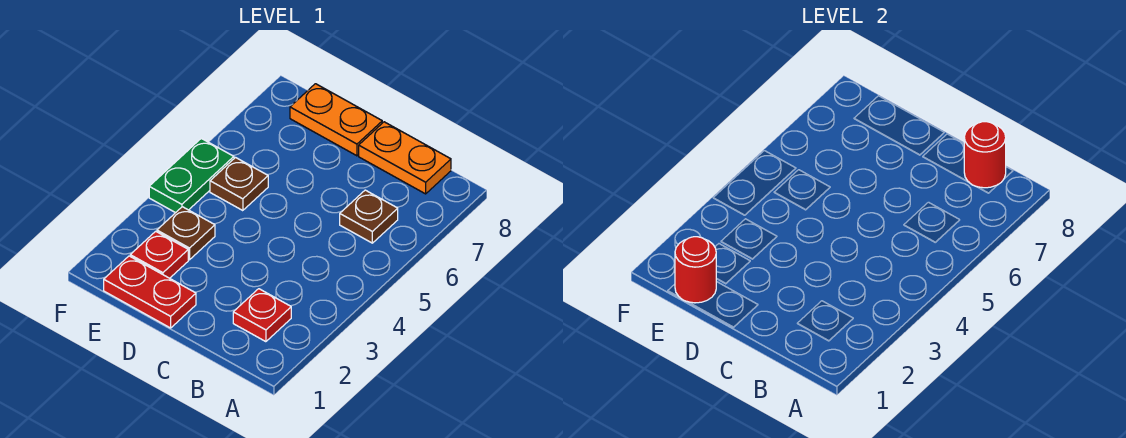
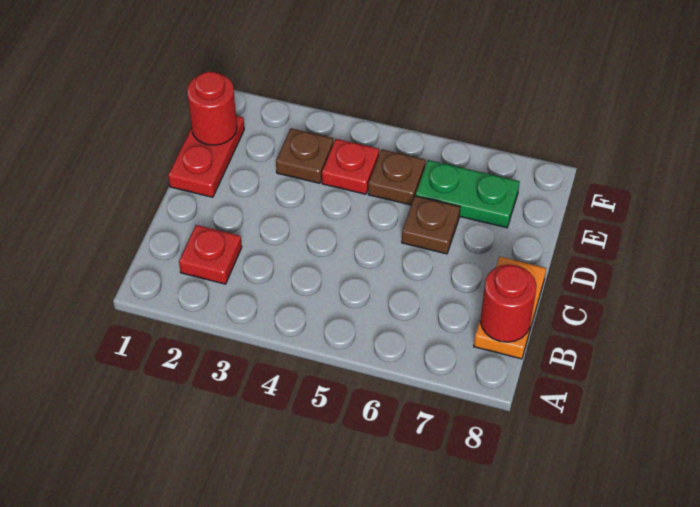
brown plate B6 level 1 -> brown plate D6 level 1
orange plate D8:E8 level 1 -> none
red plate E2 level 1 -> red plate E4 level 1
green plate F4:F5 level 1 -> green plate E6:E7 level 1

